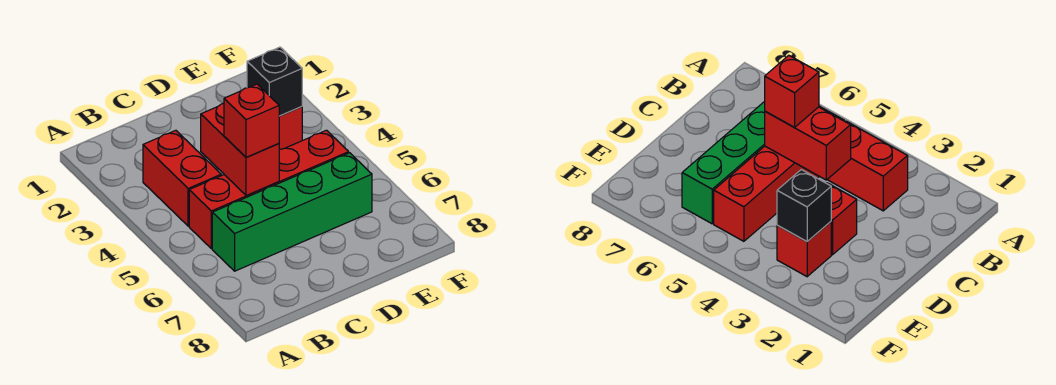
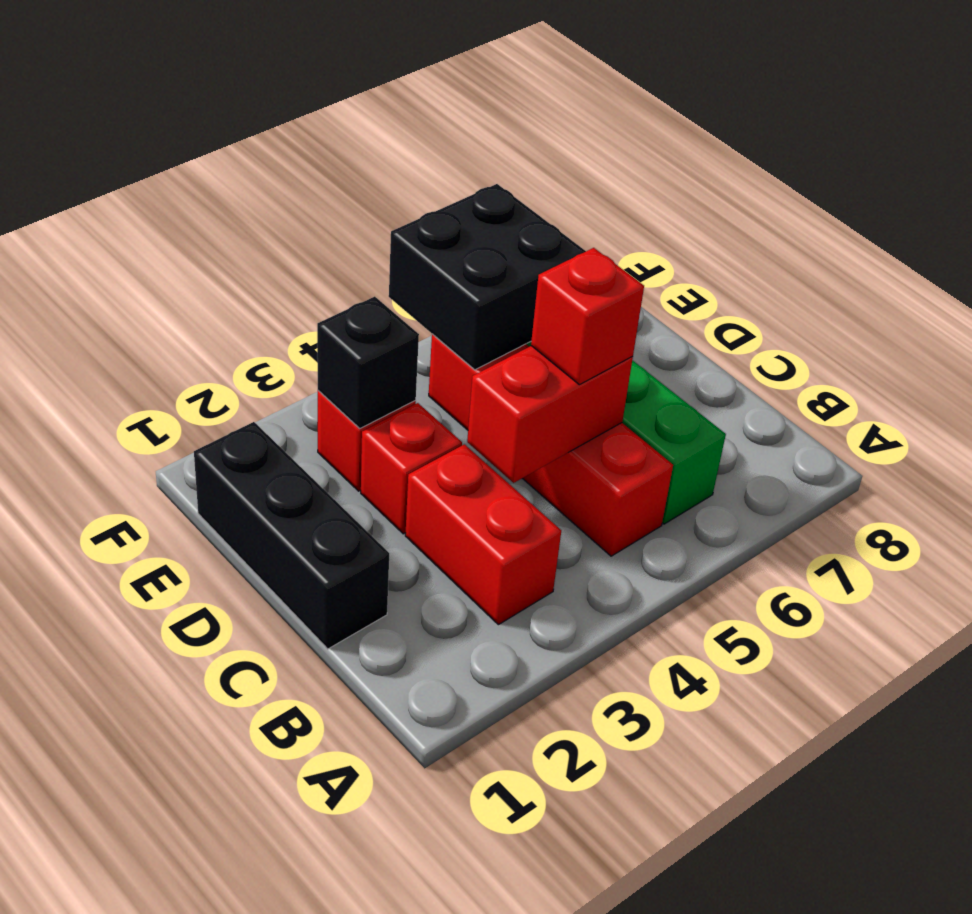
red brick B3:B4 level 1 -> red brick B3:C3 level 1
none -> black brick C1:E1 level 1
none -> black brick E5:F6 level 2

